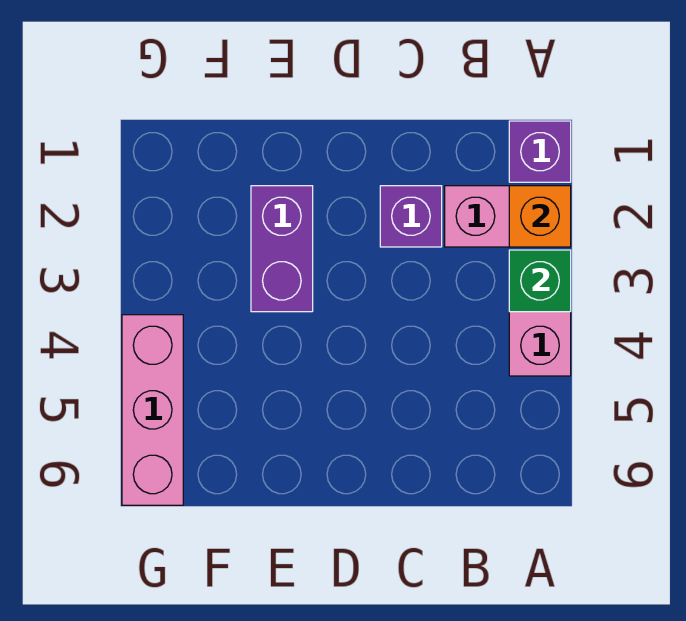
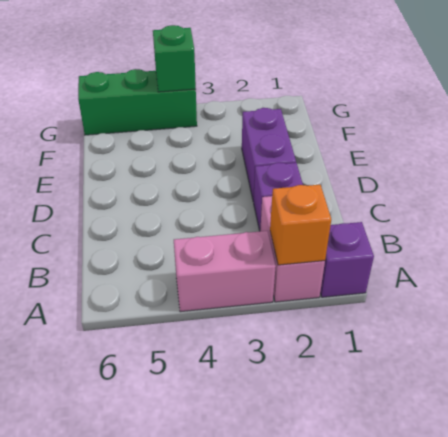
green brick A3 level 2 -> green brick G4 level 2
purple brick E2:E3 level 1 -> purple brick D2:E2 level 1
pink brick G4:G6 level 1 -> green brick G4:G6 level 1

